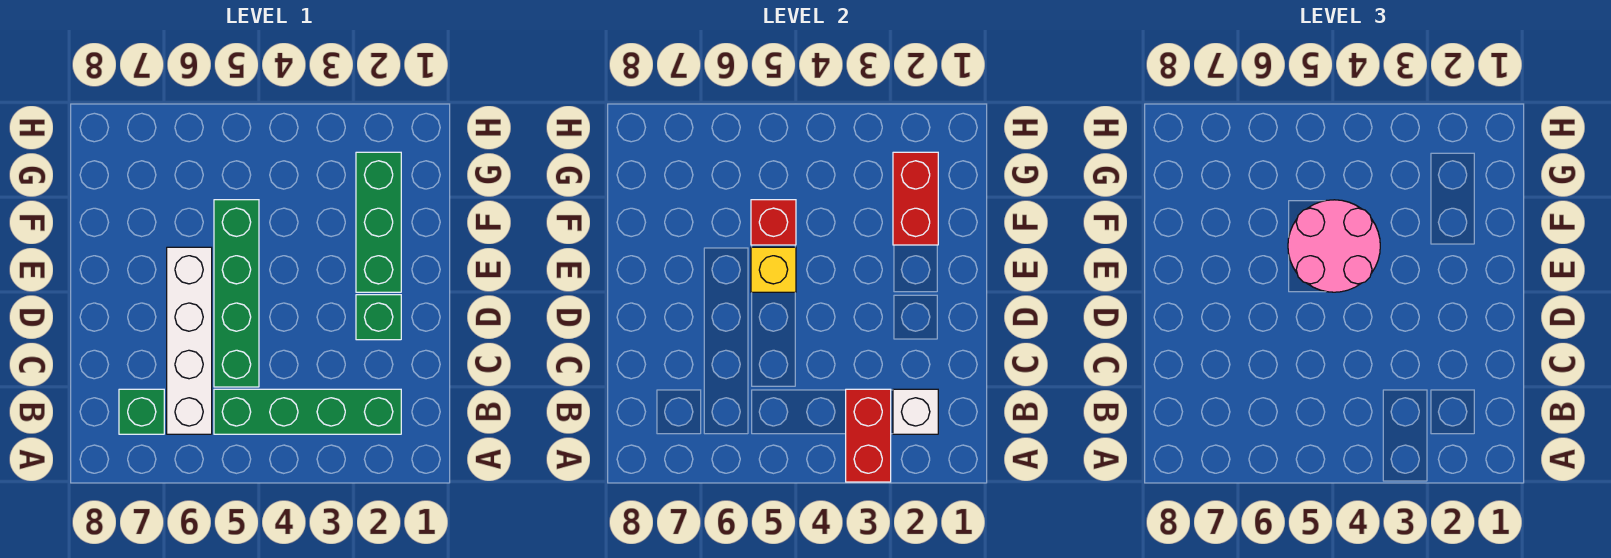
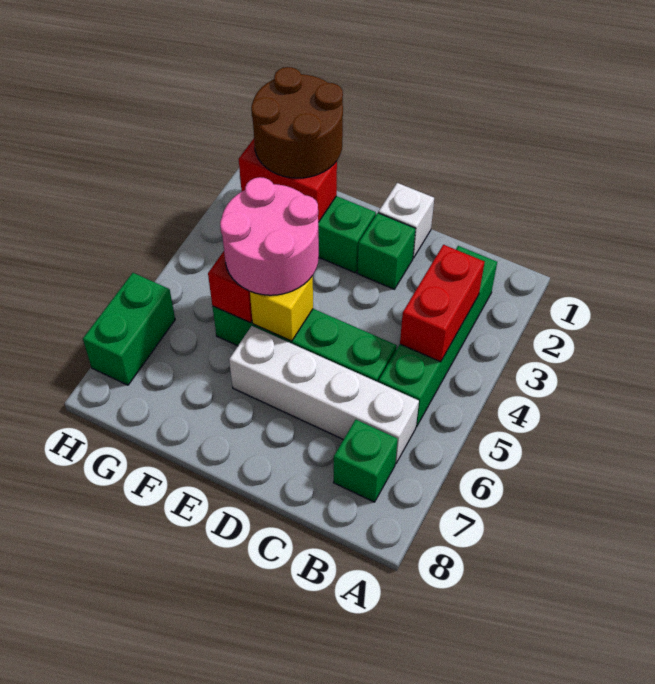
red brick A3:B3 level 2 -> red brick B3:B4 level 2
white brick B2 level 2 -> white brick D1 level 1
none -> brown round brick F1:G2 level 3
none -> green brick H6:H7 level 1

